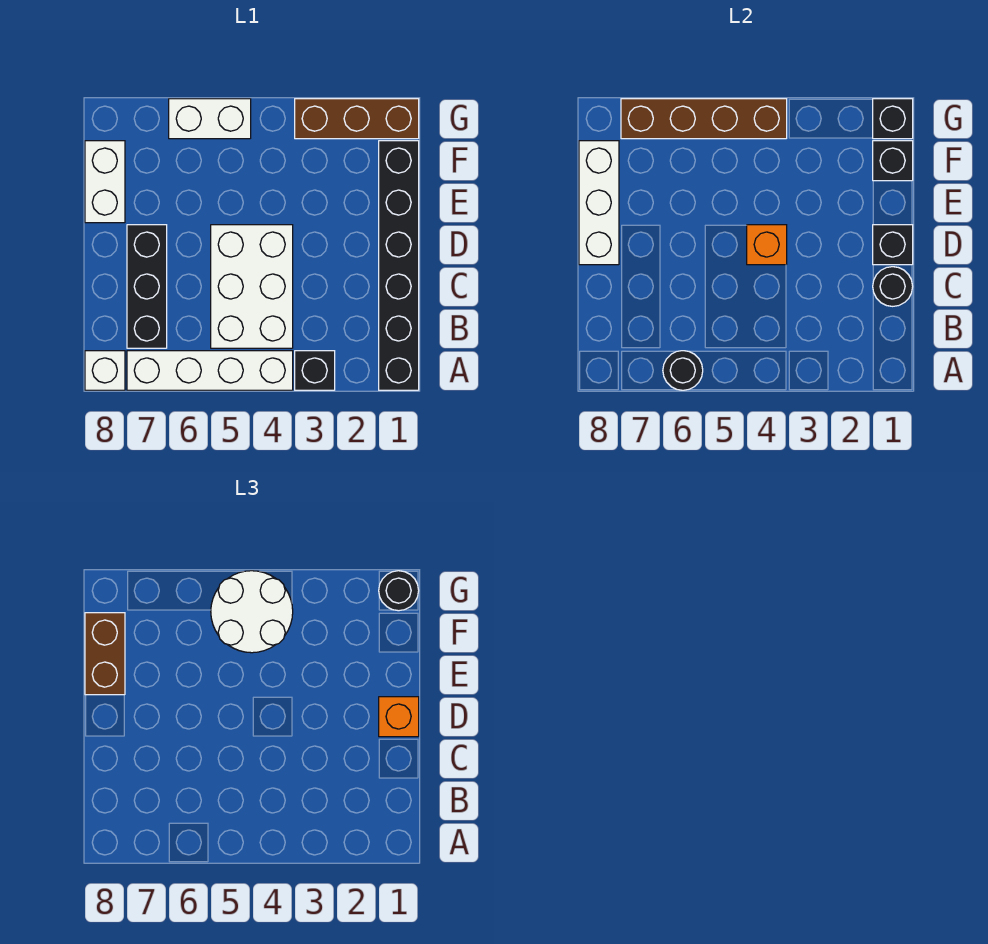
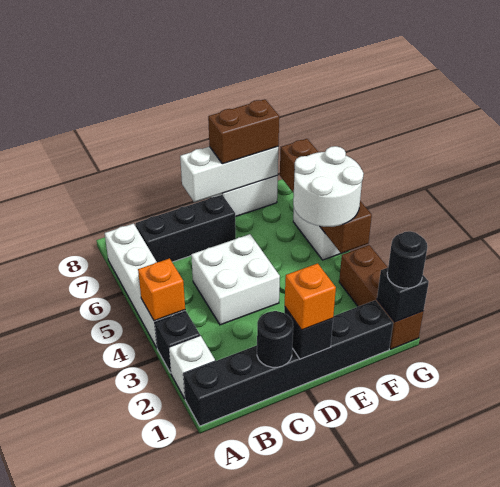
black round brick A6 level 2 -> none
white brick A8 level 1 -> white brick A2 level 1
white brick B4:D5 level 1 -> white brick C4:D5 level 1
orange brick D4 level 2 -> orange brick A4 level 2
black brick F1 level 2 -> none

